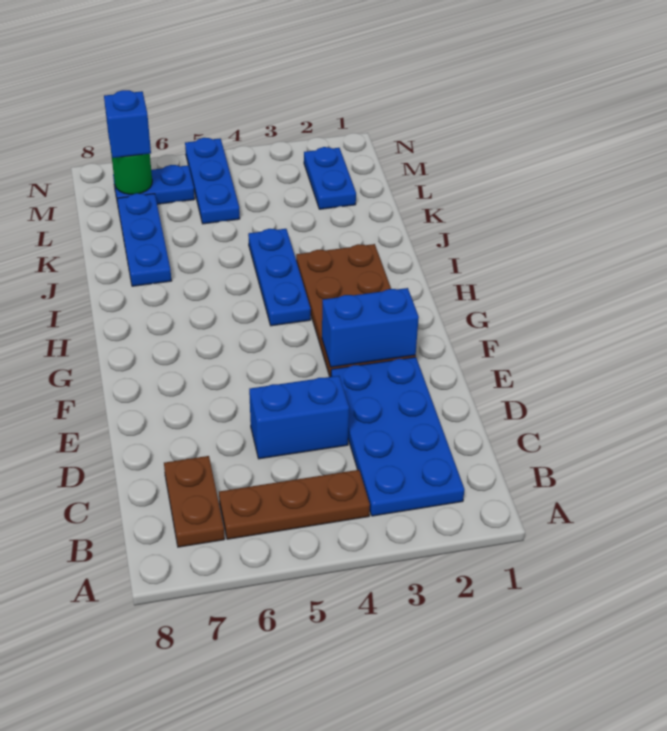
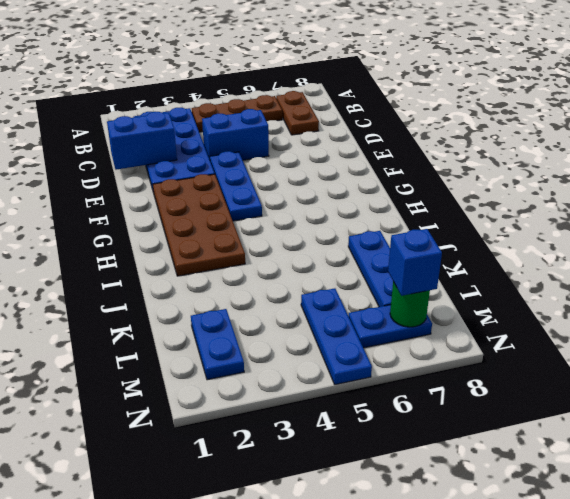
blue brick F2:F3 level 2 -> blue brick D1:D2 level 2
blue plate H4:J4 level 1 -> blue plate E4:G4 level 1

